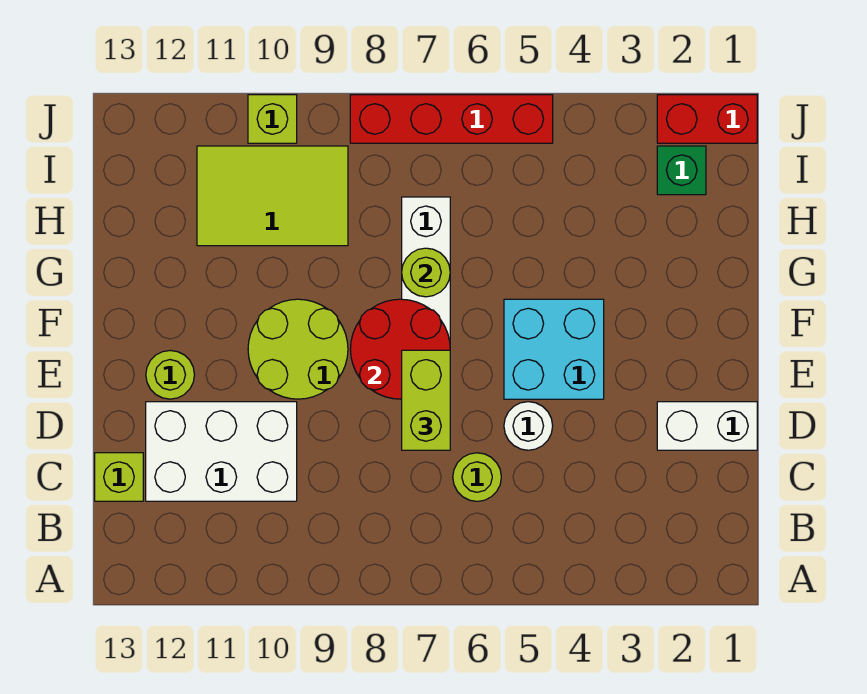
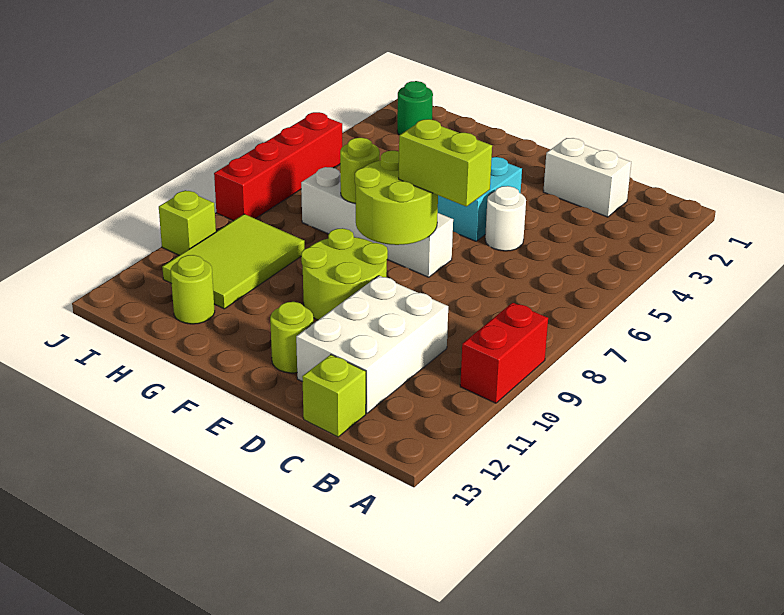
lime round brick C6 level 1 -> lime round brick H12 level 1
white brick D1:D2 level 1 -> white brick C2:D2 level 1
red round brick E7:F8 level 2 -> lime round brick E7:F8 level 2
green brick I2 level 1 -> green round brick I2 level 1
red brick J1:J2 level 1 -> red brick A9:A10 level 1

